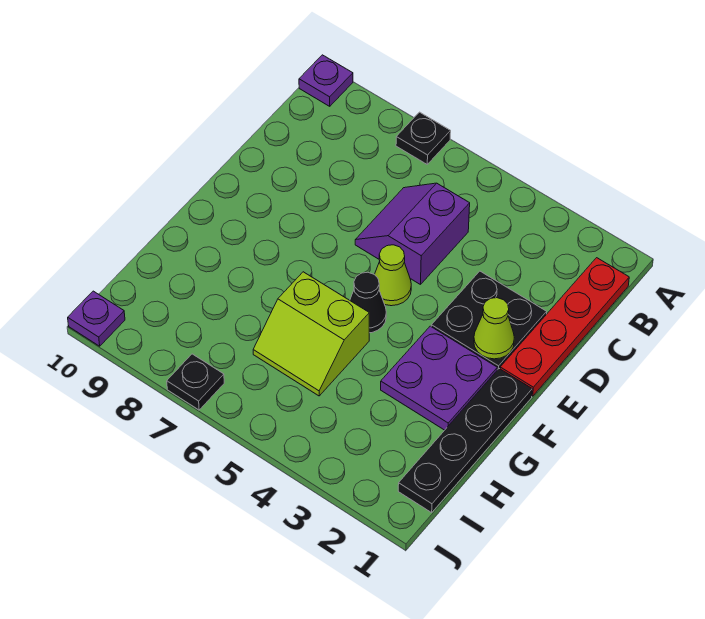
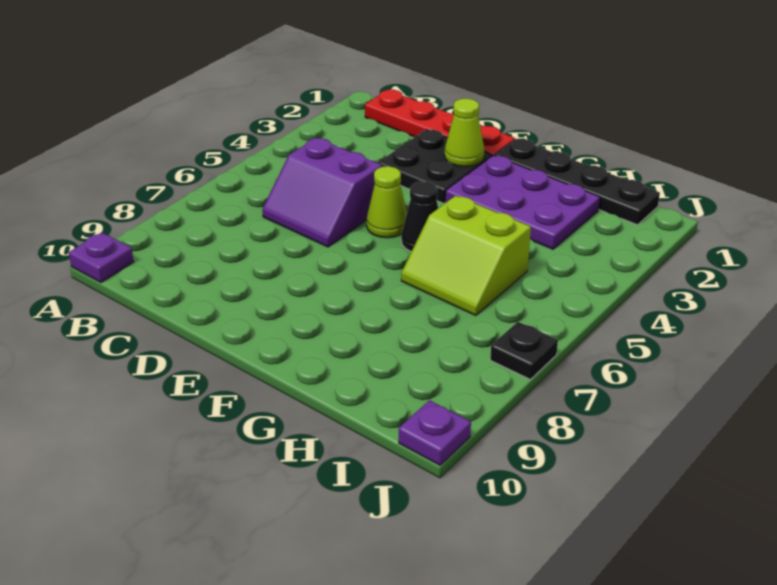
black plate A7 level 1 -> none
purple plate F2:G3 level 1 -> purple plate F2:H3 level 1
lime slope G5:H6 level 1 top G -> lime slope G5:H6 level 1 top 5

